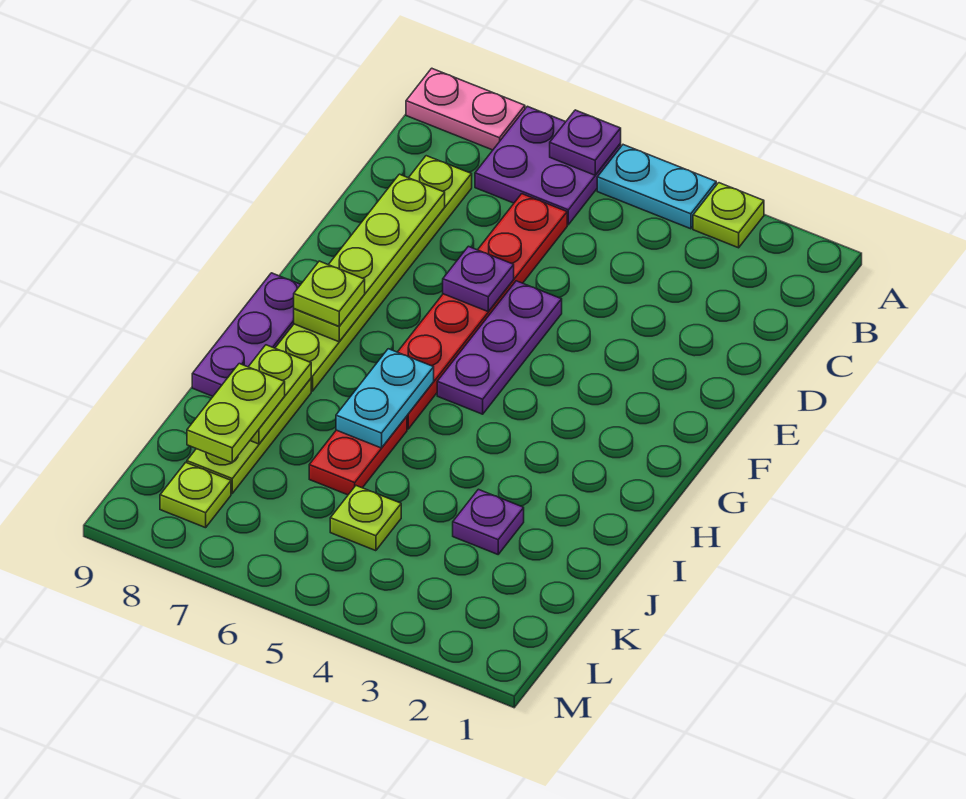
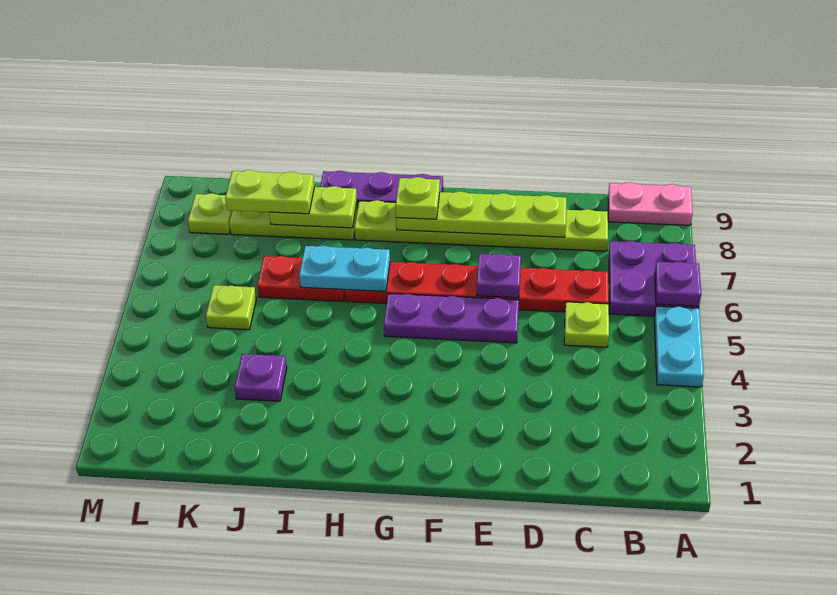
lime plate A3 level 1 -> lime plate C5 level 1
pink plate A8:A9 level 1 -> pink plate A9:B9 level 1

